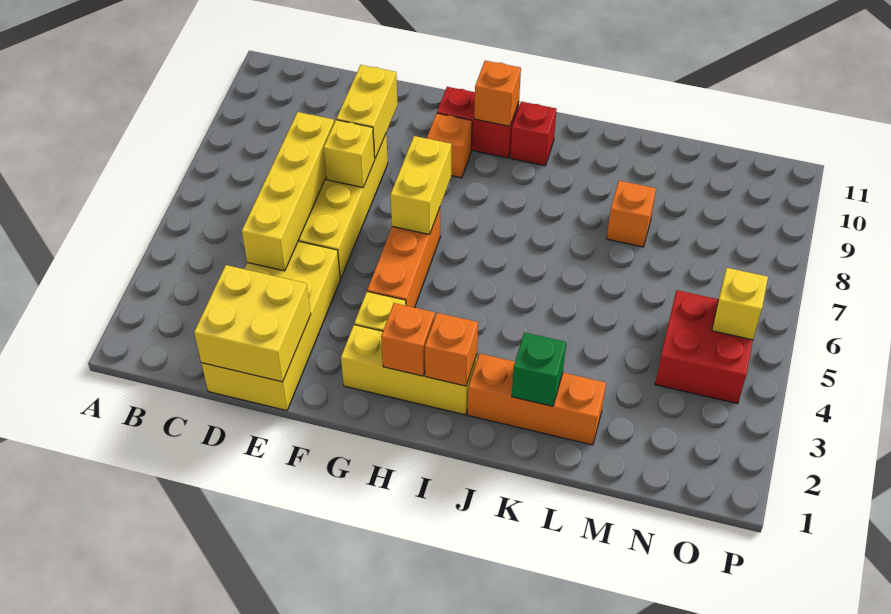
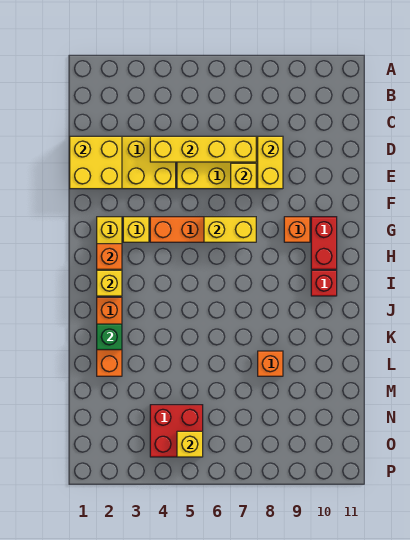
yellow brick E8:E9 level 2 -> yellow brick D8:E8 level 2
orange brick H10 level 2 -> none
orange brick I2 level 2 -> yellow brick I2 level 2

